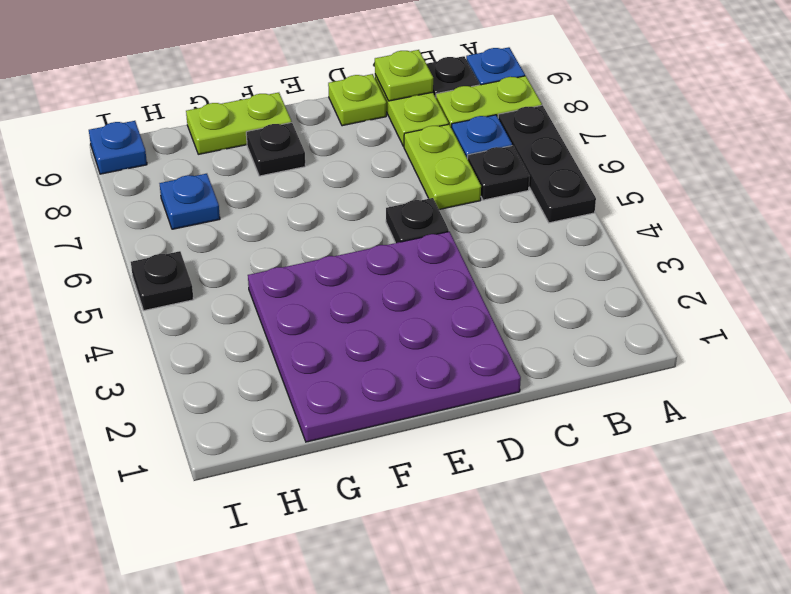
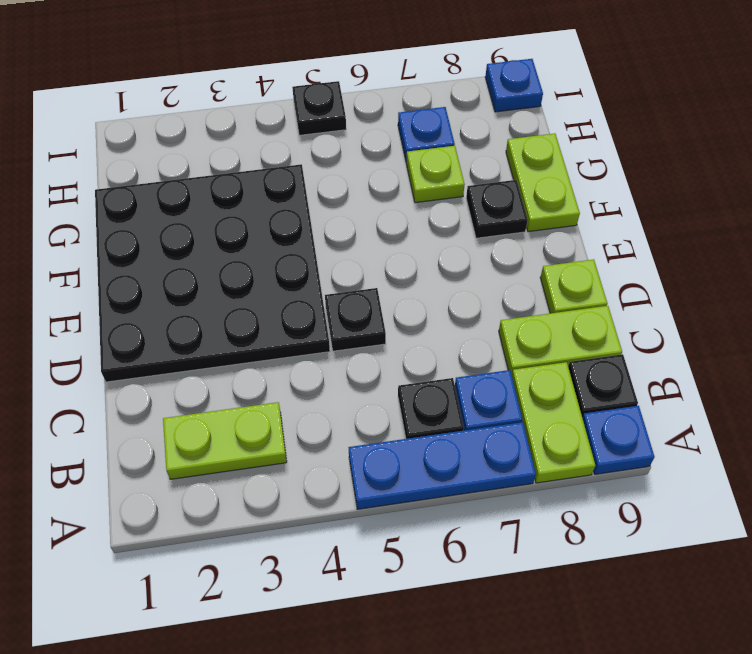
black plate A5:A7 level 1 -> blue plate A5:A7 level 1
lime plate C6:C7 level 1 -> lime plate B2:B3 level 1
lime plate C9 level 2 -> lime plate G7 level 1
purple plate D1:G4 level 1 -> black plate D1:G4 level 1

